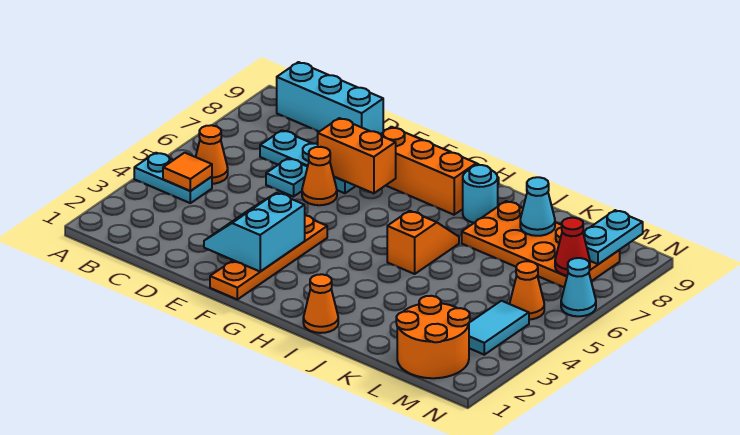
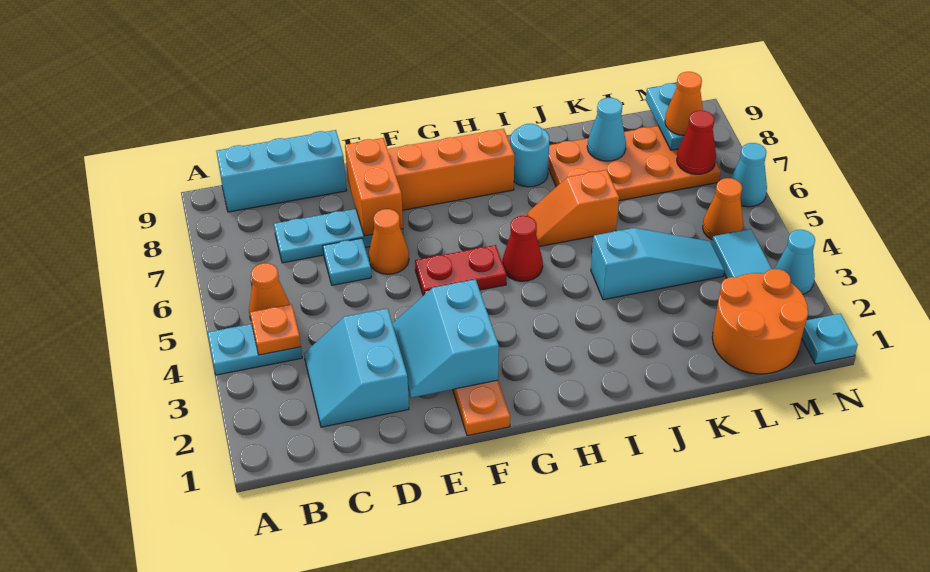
orange tile B4 level 2 -> orange plate B4 level 2
none -> cyan slope C2:D3 level 1 top D
orange brick E7:F7 level 2 -> orange brick E7:E8 level 2
none -> red plate F5:G5 level 1
none -> red cone H5 level 1
orange cone I1 level 1 -> orange cone M8 level 3
orange slope I5:I6 level 1 top 5 -> orange slope I6:J6 level 1 top J
none -> cyan slope J4:L4 level 1 top J
none -> cyan plate N1 level 1
none -> cyan cone N3 level 1

